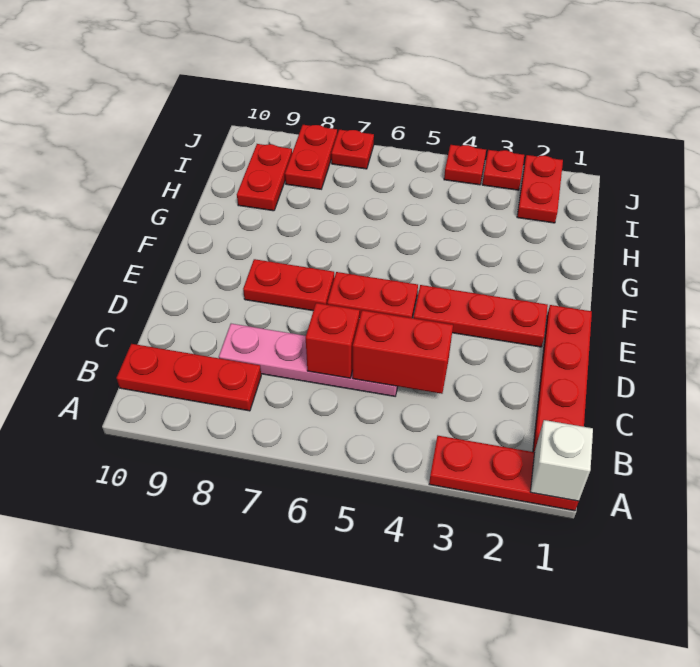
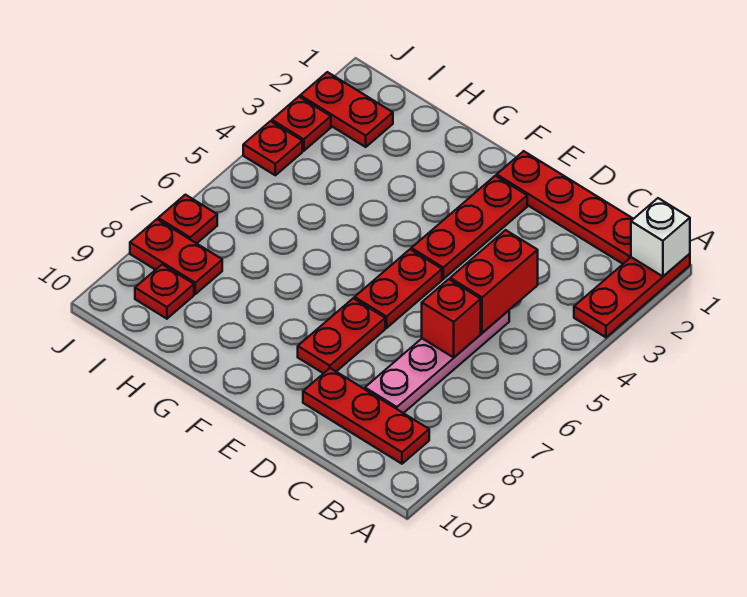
red plate B8:B10 level 1 -> red plate B9:D9 level 1
red plate H9:I9 level 1 -> red plate I9 level 1

